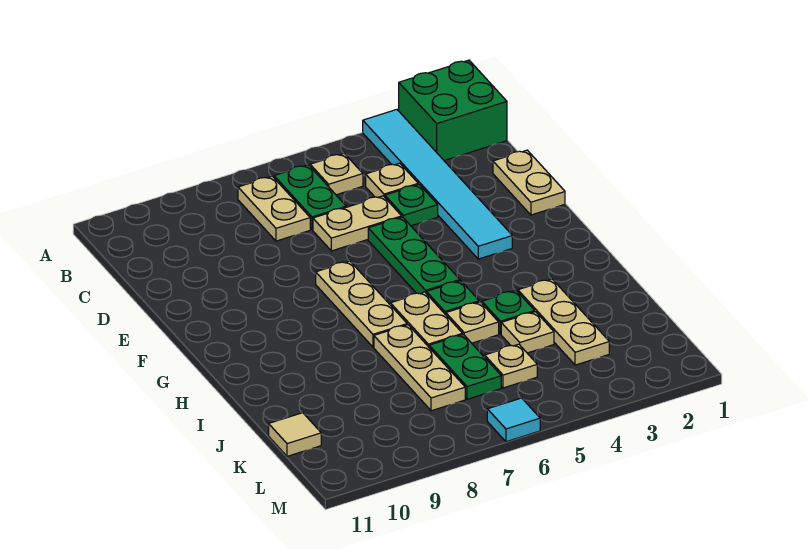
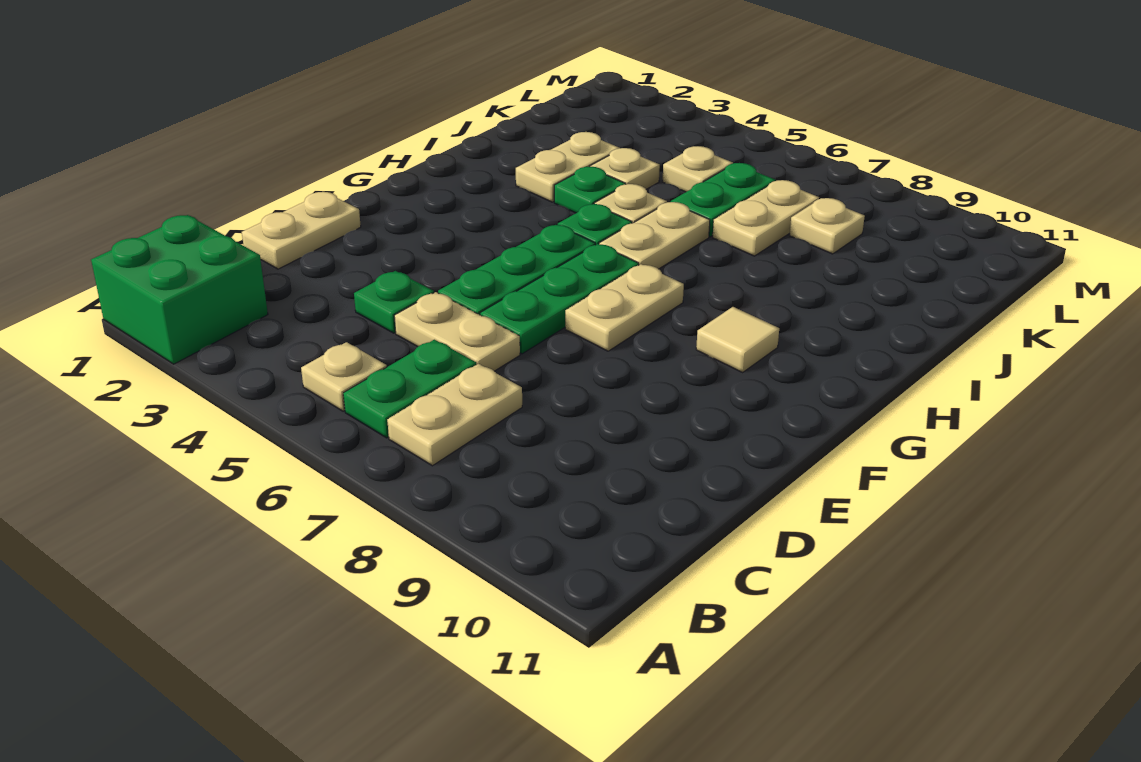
cyan tile A3:F3 level 1 -> none
tan plate C4 level 1 -> tan plate K8 level 1
none -> green plate E6:G6 level 1
tan plate F7:H7 level 1 -> tan plate F7:G7 level 1
tan plate I3:K3 level 1 -> tan plate I3:J3 level 1
tan plate I7:K7 level 1 -> tan plate J7:K7 level 1
tan tile K11 level 1 -> tan tile G9 level 1
cyan tile M6 level 1 -> none

